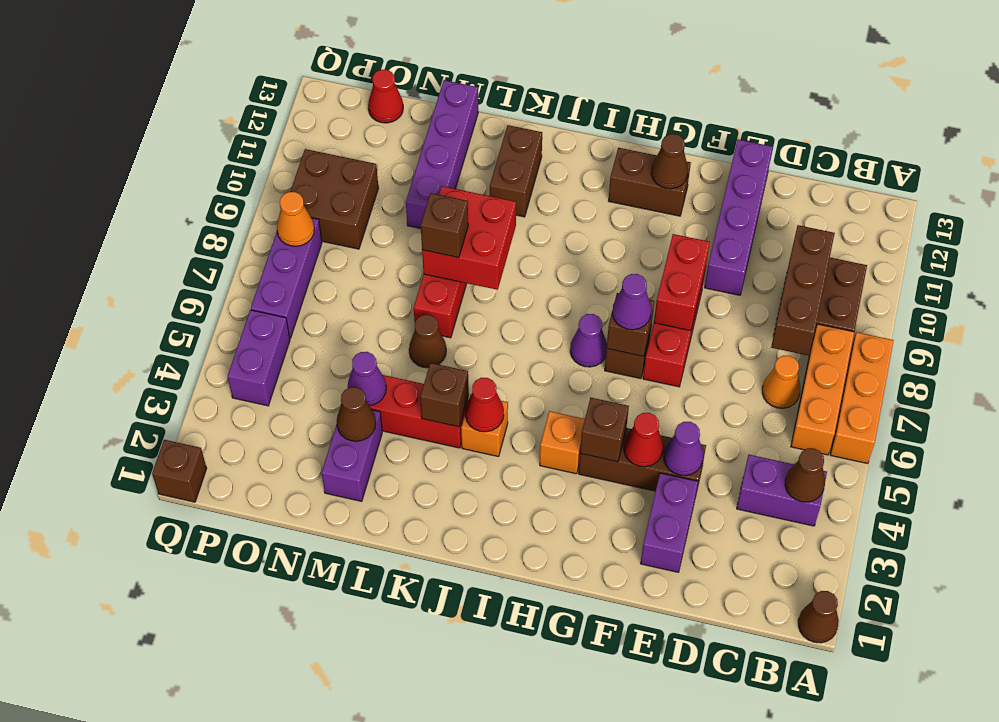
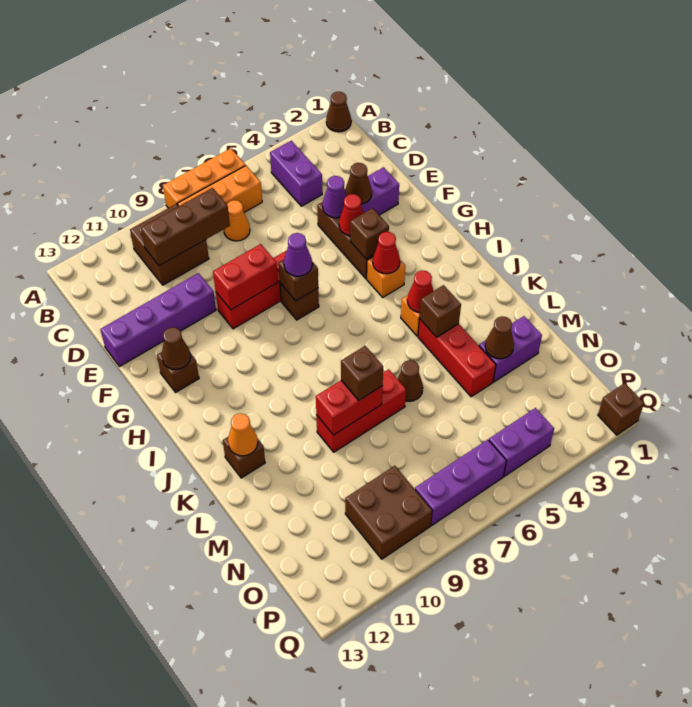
brown cone B4 level 2 -> brown cone E3 level 2
brown brick G12:H12 level 1 -> brown brick G12 level 1
purple cone H7 level 1 -> none
red brick K8:L9 level 2 -> red brick L8:L9 level 2
brown brick K11:K12 level 1 -> brown brick K12 level 1
purple cone M4 level 2 -> none
purple brick M10:M13 level 1 -> none
red cone O13 level 1 -> red cone H4 level 2
orange cone P8 level 2 -> orange cone K12 level 2

